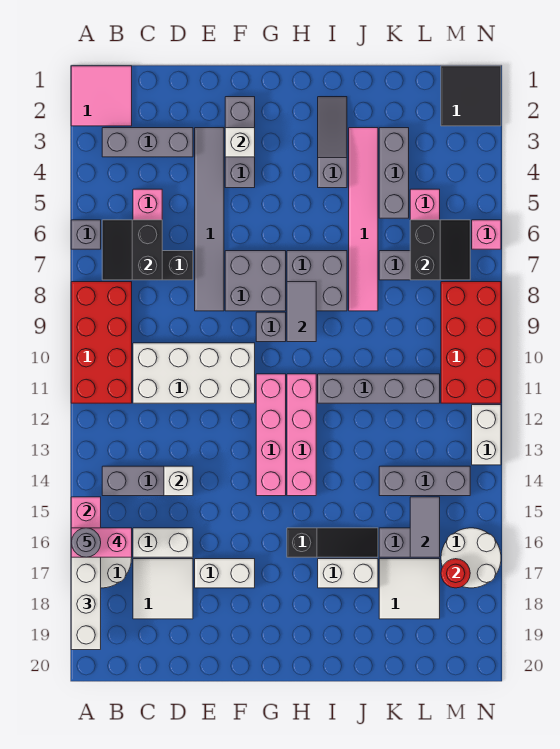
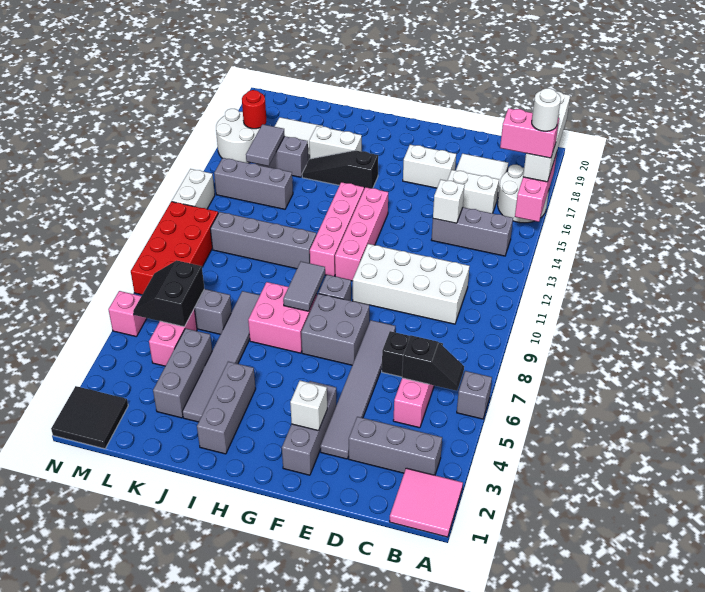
red brick A8:B11 level 1 -> none
grey round brick A16 level 5 -> white round brick A16 level 5
black slope B6:C7 level 2 top C -> black slope B6:C6 level 2 top C
grey brick H7:I8 level 1 -> pink brick H7:I8 level 1
grey slope I2:I4 level 1 top 4 -> grey brick I2:I4 level 1
pink tile J3:J8 level 1 -> grey tile J3:J8 level 1

